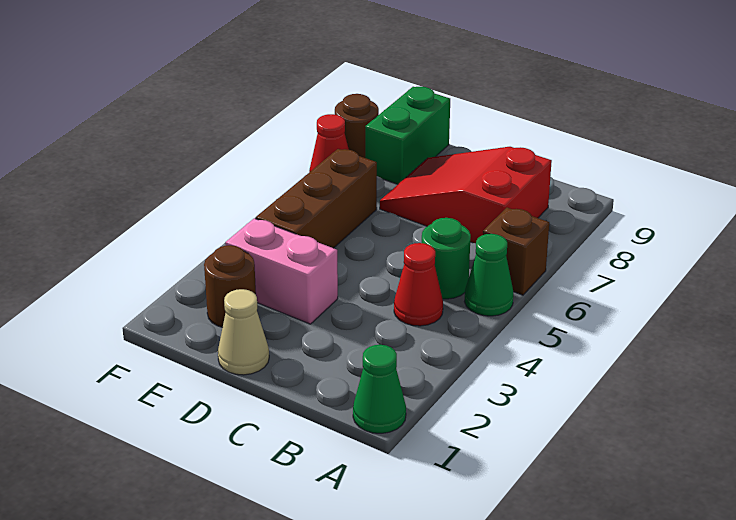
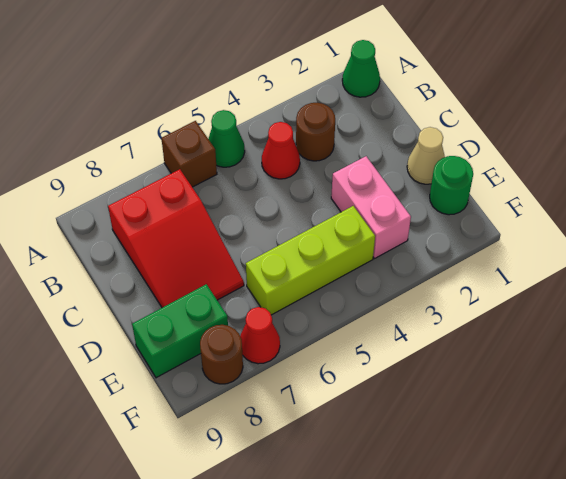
green round brick B5 level 1 -> green round brick E1 level 1
brown round brick E2 level 1 -> brown round brick B3 level 1
brown brick E4:E6 level 1 -> lime brick E4:E6 level 1

